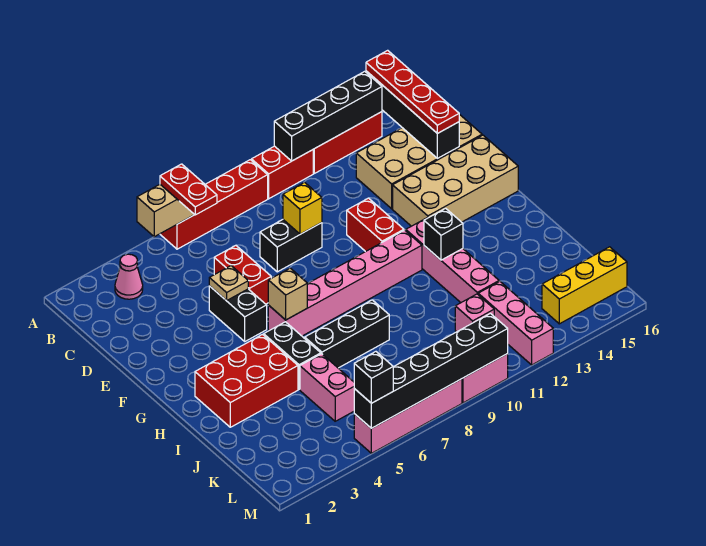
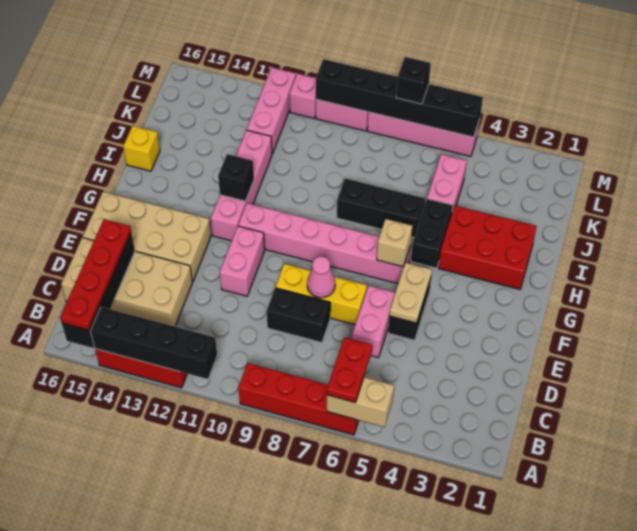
red brick A10:A11 level 1 -> none
pink cone B3 level 1 -> pink cone E8 level 2
red brick D6:E6 level 1 -> pink brick D6:E6 level 1
yellow brick D9 level 2 -> yellow brick I16 level 1
tan plate E5 level 2 -> tan plate E5:F5 level 2
red brick E11:F11 level 1 -> pink brick E11:F11 level 1
pink brick K11 level 1 -> pink brick M11 level 1
yellow brick L14:L16 level 1 -> yellow brick E7:E9 level 1
black brick M5 level 3 -> black brick M7 level 3

